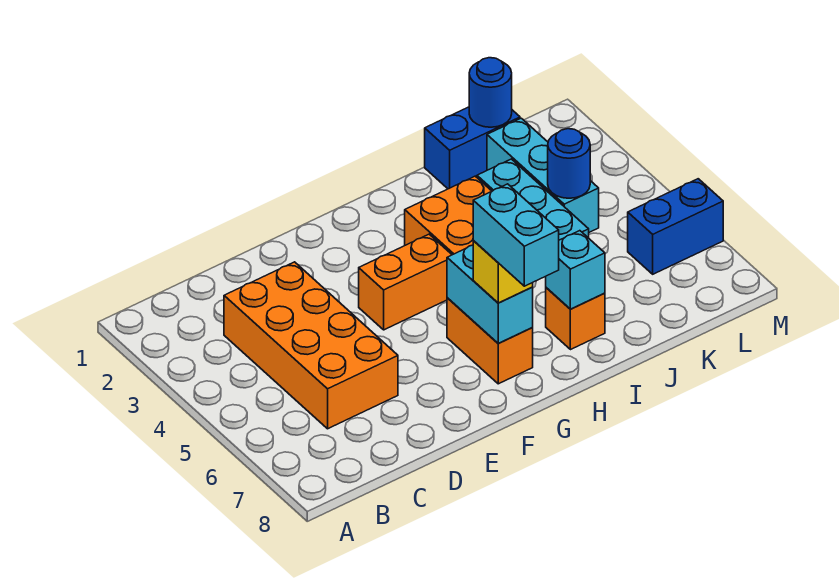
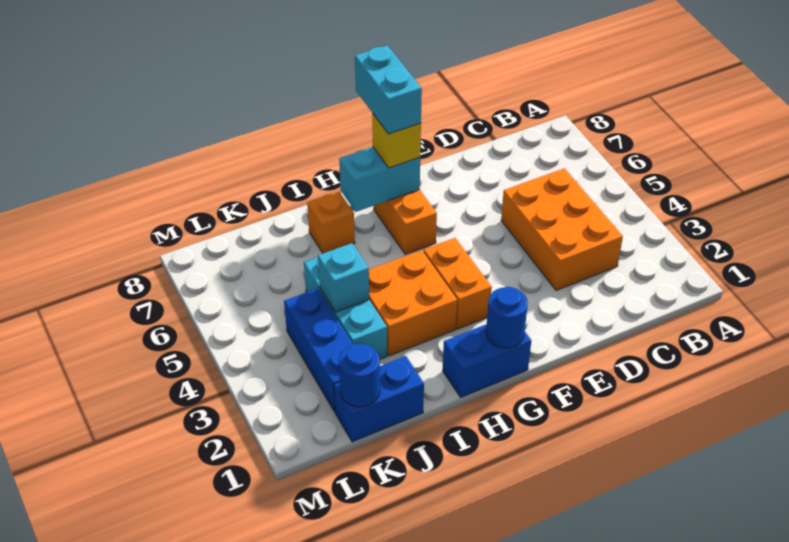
orange brick C3:D6 level 1 -> orange brick C3:D5 level 1
orange brick F4:G4 level 1 -> orange brick G3:G4 level 1
cyan brick G6:G7 level 2 -> cyan brick G7:H7 level 2
cyan brick I7 level 2 -> cyan brick J4 level 2
cyan brick K2:K4 level 1 -> blue brick K2:K4 level 1
blue round brick K4 level 2 -> blue round brick G1 level 2
blue brick L6:M6 level 1 -> blue brick G1:H1 level 1

